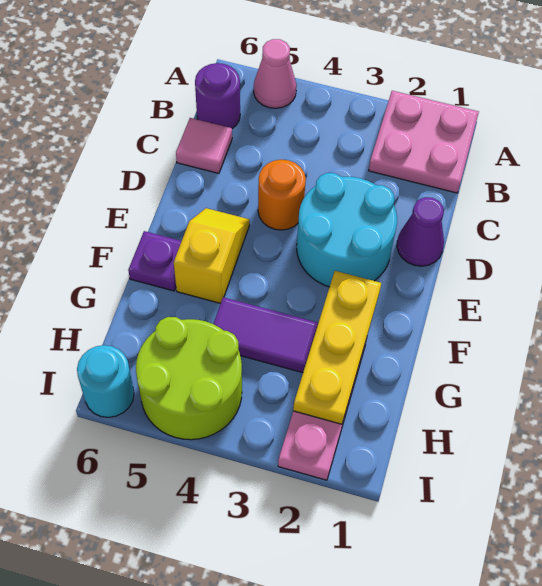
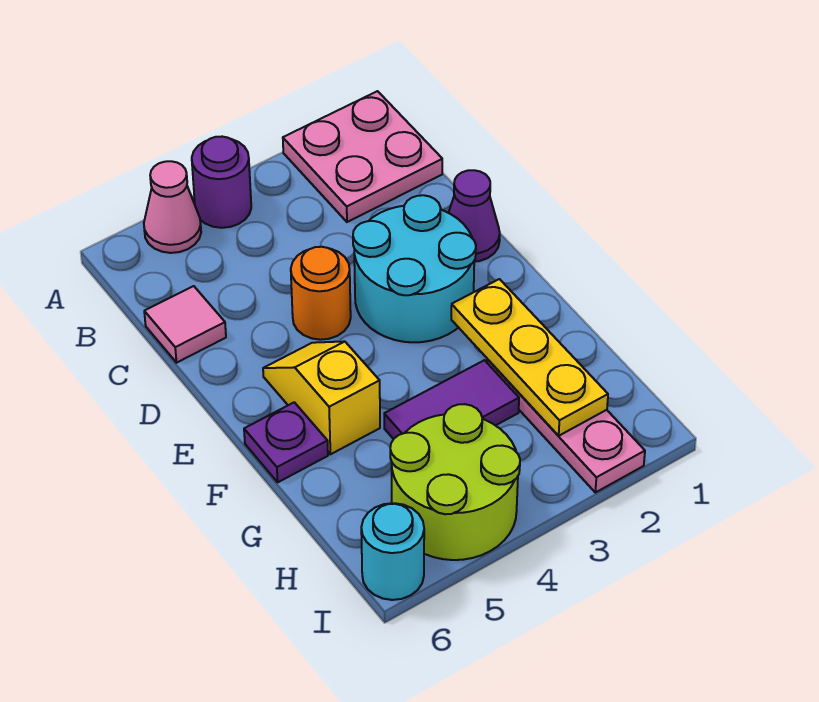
purple round brick B6 level 1 -> purple round brick A4 level 1

